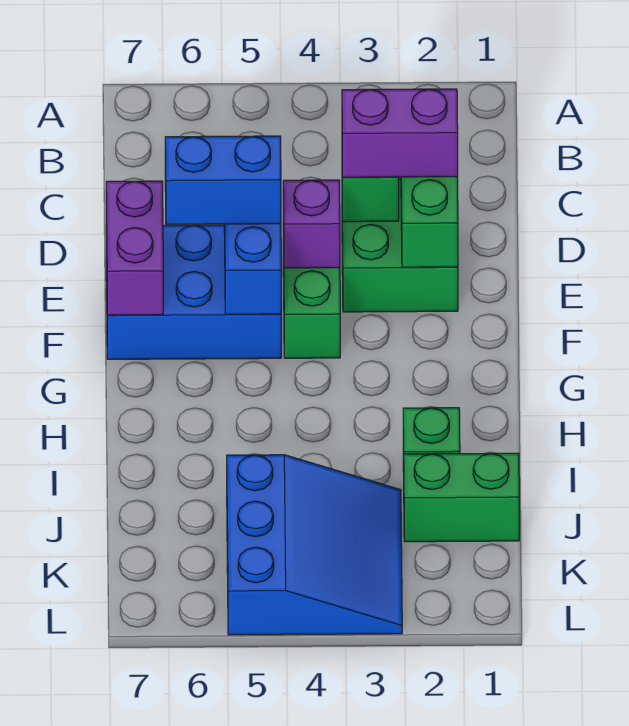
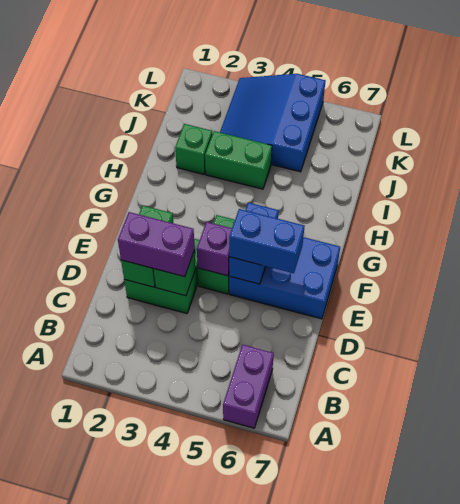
purple brick E7:F7 level 2 -> purple brick A6:B6 level 1
green brick J1:J2 level 1 -> green brick I3:I4 level 1

